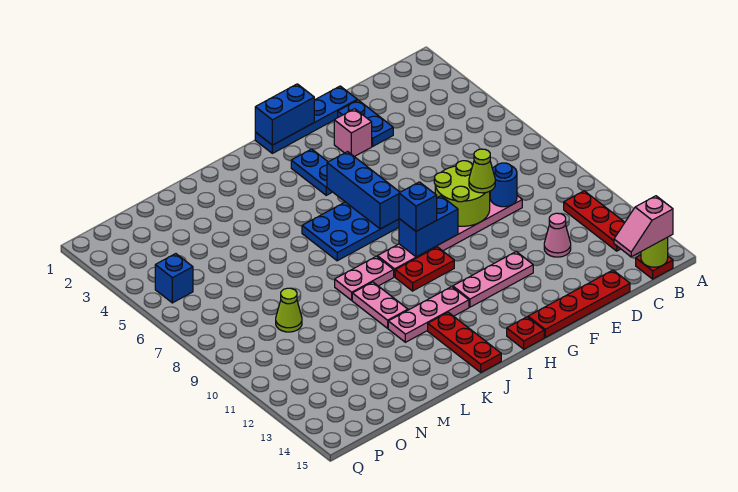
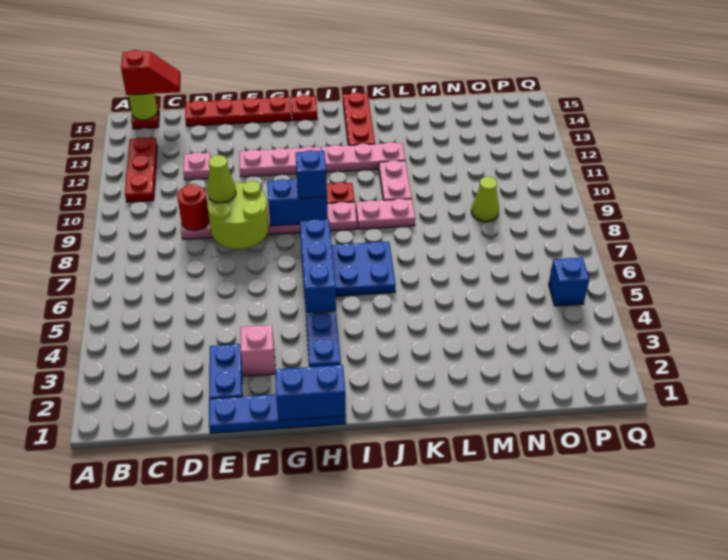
pink slope B15:C15 level 3 top B -> red slope B15:C15 level 3 top B
blue round brick D9 level 2 -> red round brick D9 level 2
pink cone D12 level 1 -> pink plate D12 level 1

